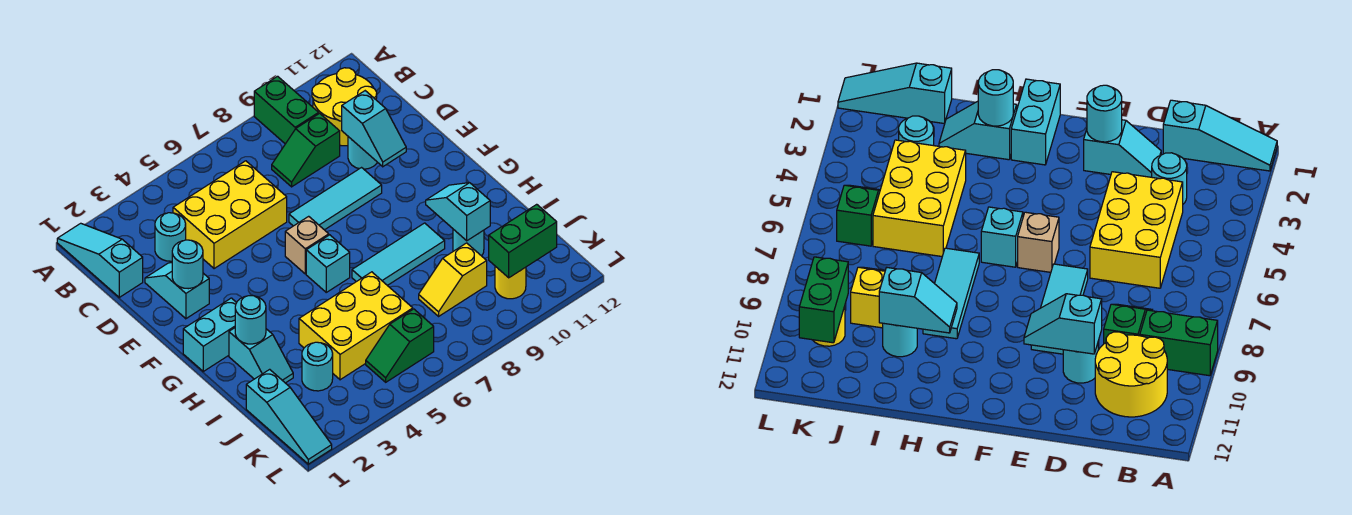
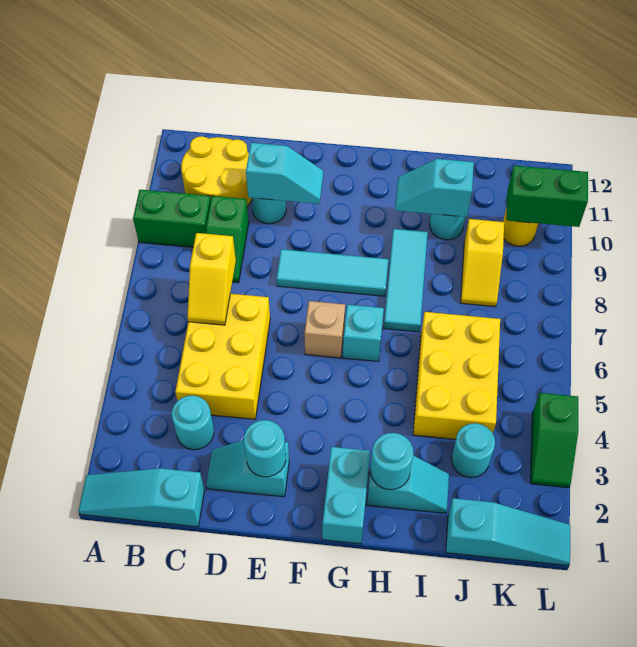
none -> yellow slope C6:C7 level 2 top 7
cyan tile E7:E9 level 1 -> cyan tile E8:G8 level 1
green slope K5:K6 level 1 top 6 -> green slope L3:L4 level 1 top 4
green brick K10:K11 level 2 -> green brick K10:L10 level 2

